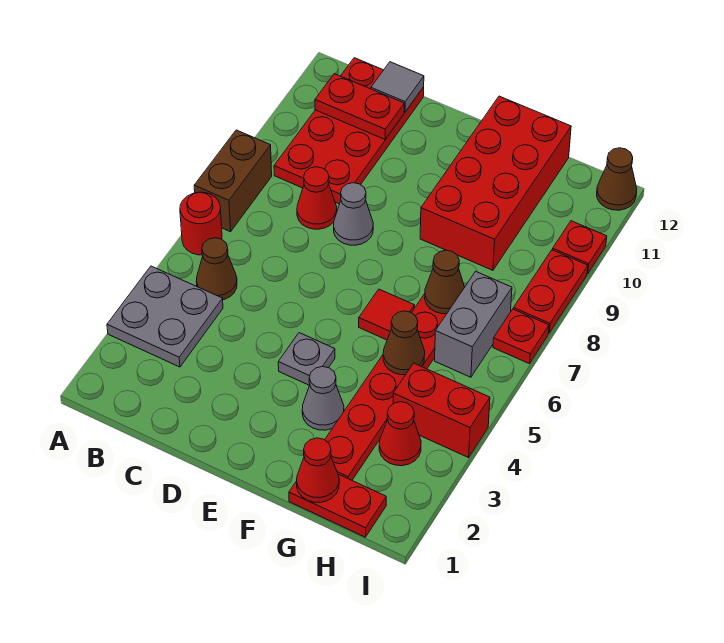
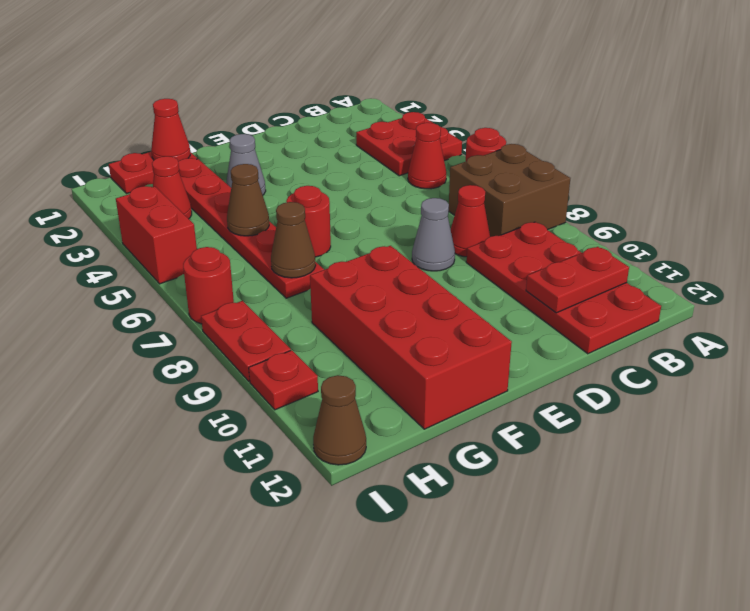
grey plate A3:B4 level 1 -> red plate A3:B4 level 1
brown brick A7:A8 level 1 -> brown brick A7:B8 level 1
brown cone B5 level 1 -> red cone B5 level 1
grey tile C12 level 2 -> none
grey plate E4 level 1 -> none
red tile F6 level 1 -> red round brick F6 level 1
red brick H4:I4 level 1 -> red brick I4:I5 level 1
grey brick H6:H7 level 1 -> none
red plate I7 level 1 -> red round brick I7 level 1

